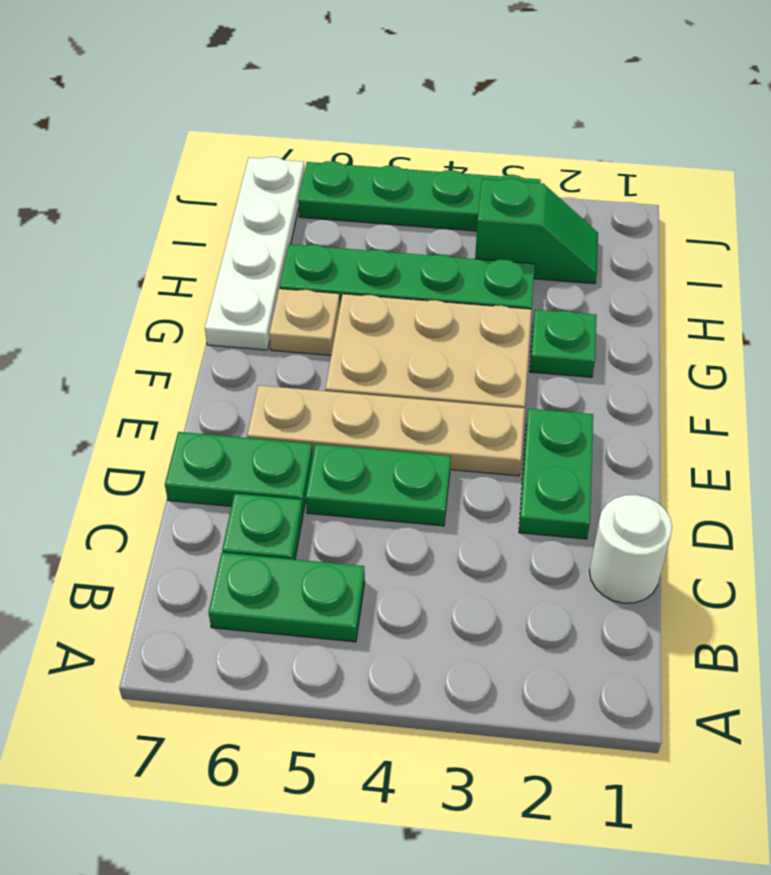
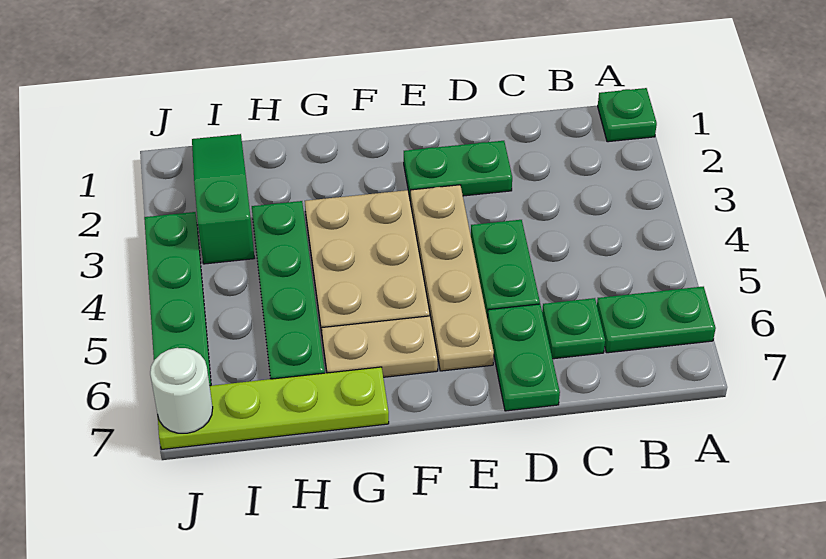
green plate B5:B6 level 1 -> green plate A6:B6 level 1
white round brick C1 level 1 -> white round brick J7 level 2
green plate G2 level 1 -> green plate A1 level 1
tan plate G6 level 1 -> tan plate F6:G6 level 1
white plate G7:J7 level 1 -> lime plate G7:J7 level 1
green slope I2:I3 level 1 top 3 -> green slope I1:I3 level 1 top 3

